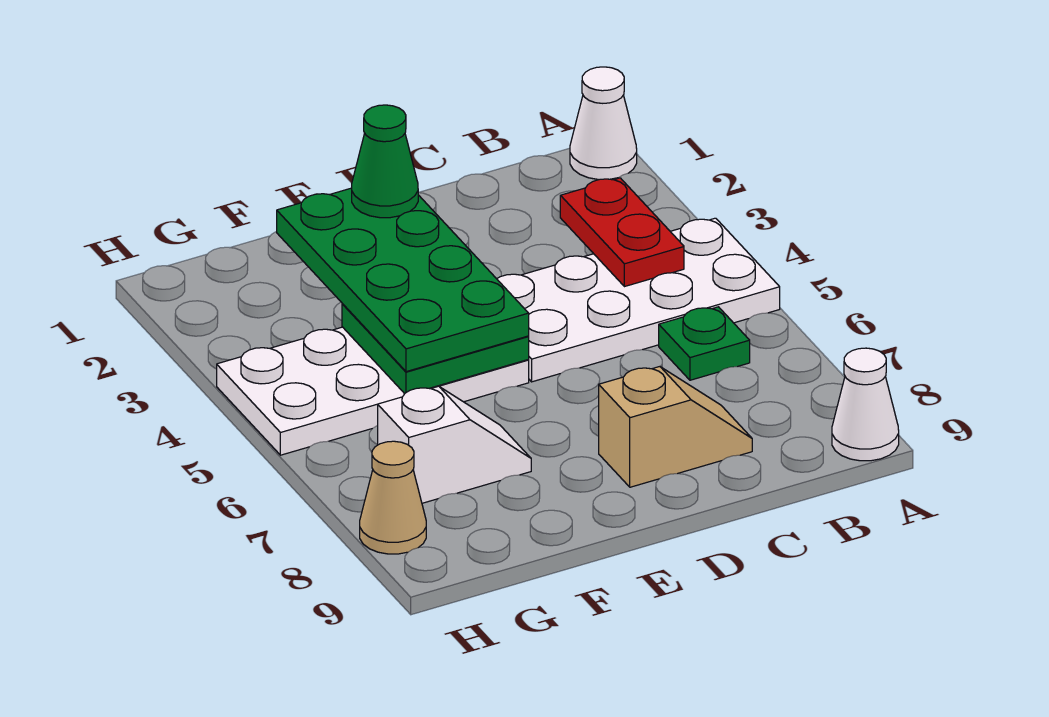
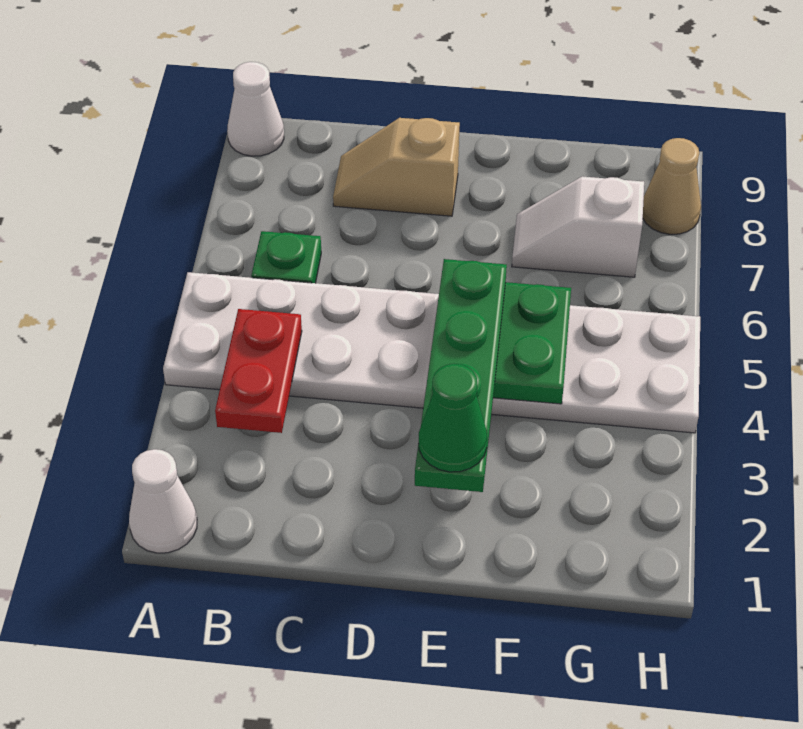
green plate E2:F5 level 3 -> green plate E2:E5 level 3

